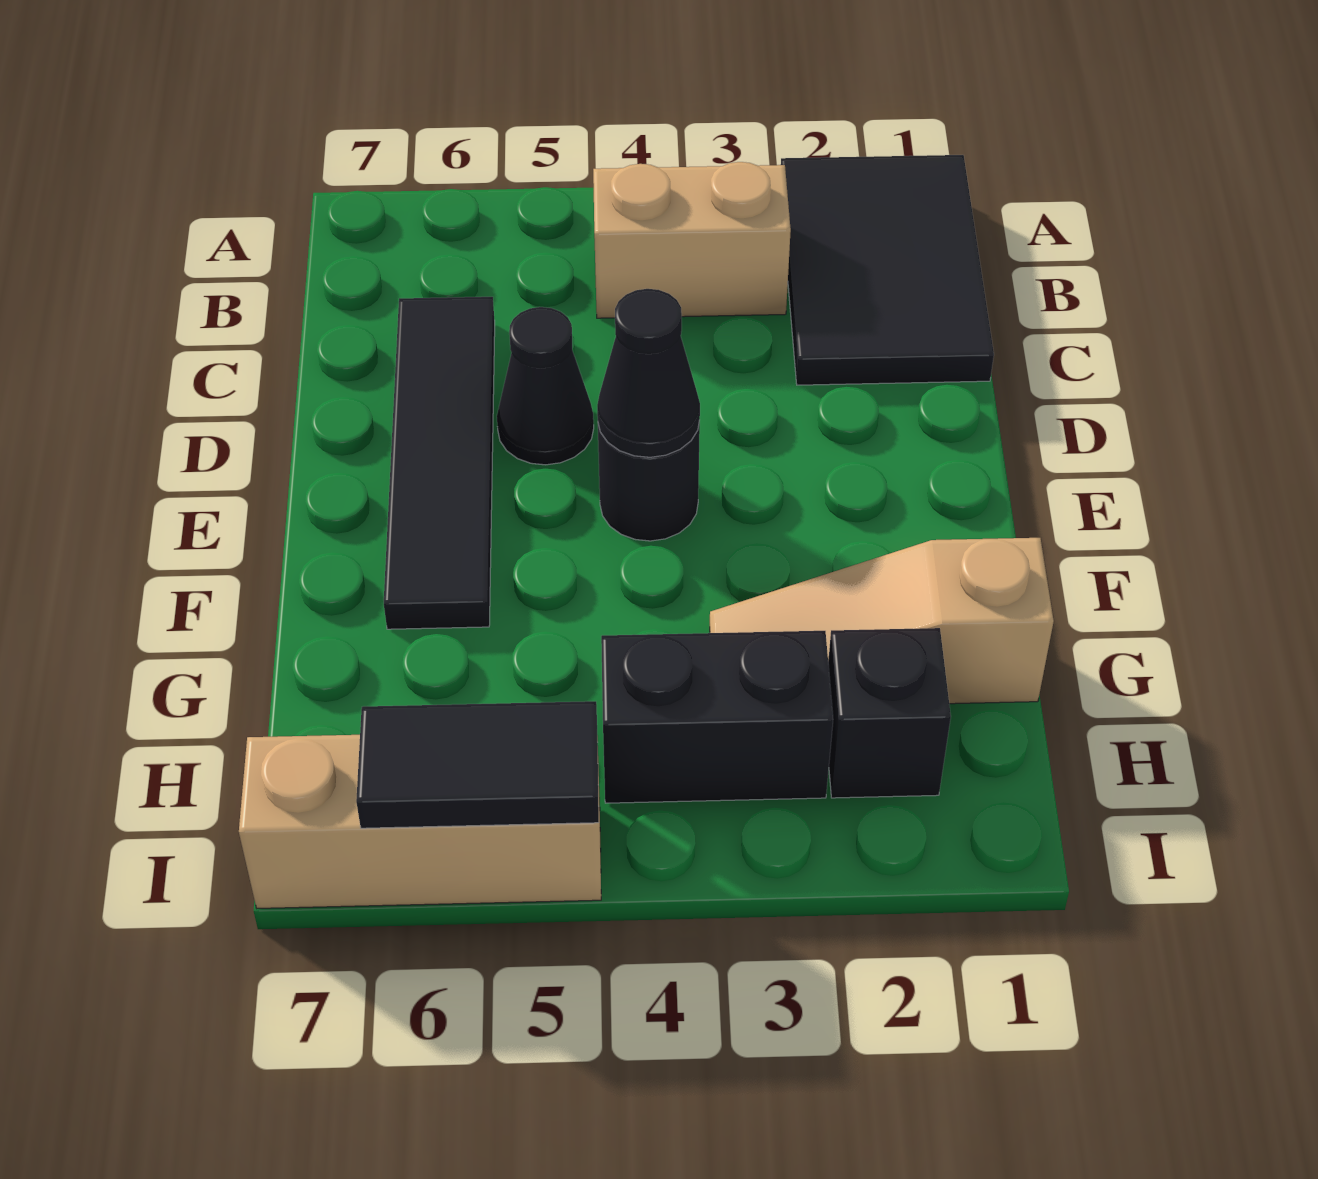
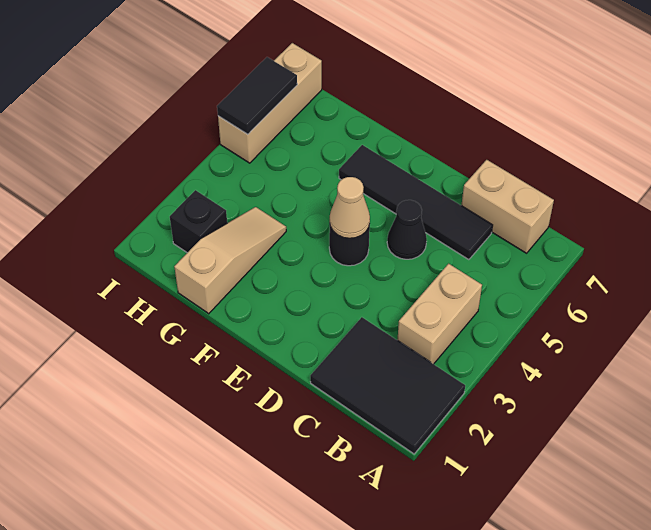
none -> tan brick B7:C7 level 1
black cone E4 level 2 -> tan cone E4 level 2
black brick H3:H4 level 1 -> none

